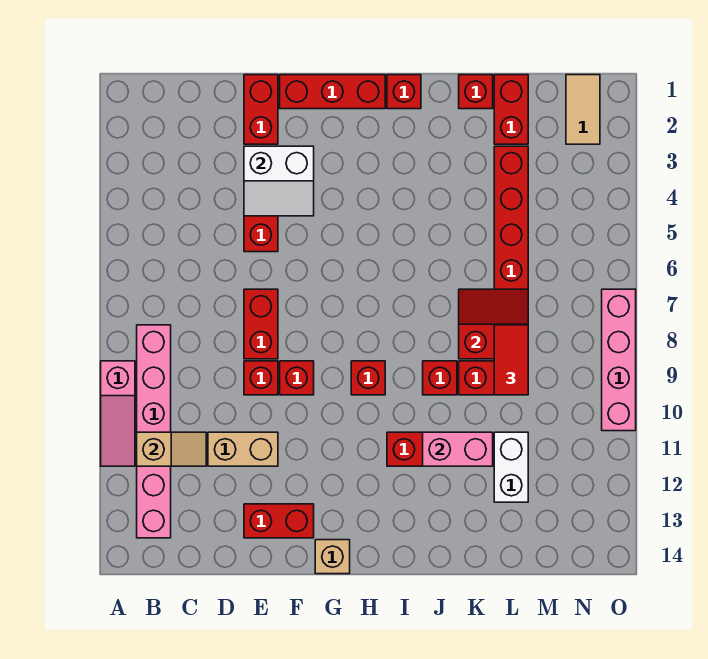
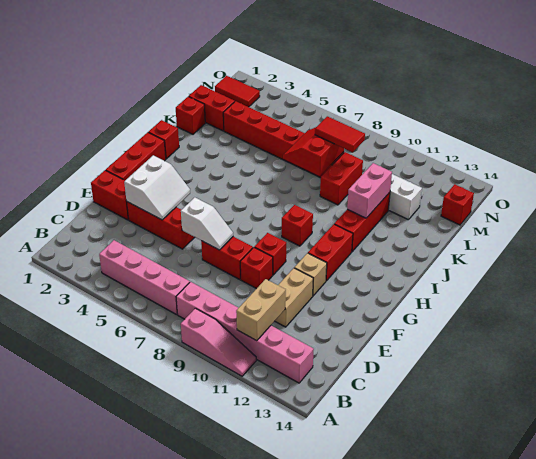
tan slope B11:C11 level 2 top B -> tan brick B11:C11 level 2
none -> white slope E6:E7 level 2 top 6
red brick E13:F13 level 1 -> red brick G11:H11 level 1
tan brick G14 level 1 -> tan brick F11 level 1
red brick J9 level 1 -> red brick M14 level 1
tan tile N1:N2 level 1 -> red tile N1:N2 level 1
pink brick O7:O10 level 1 -> pink brick B4:B7 level 1

